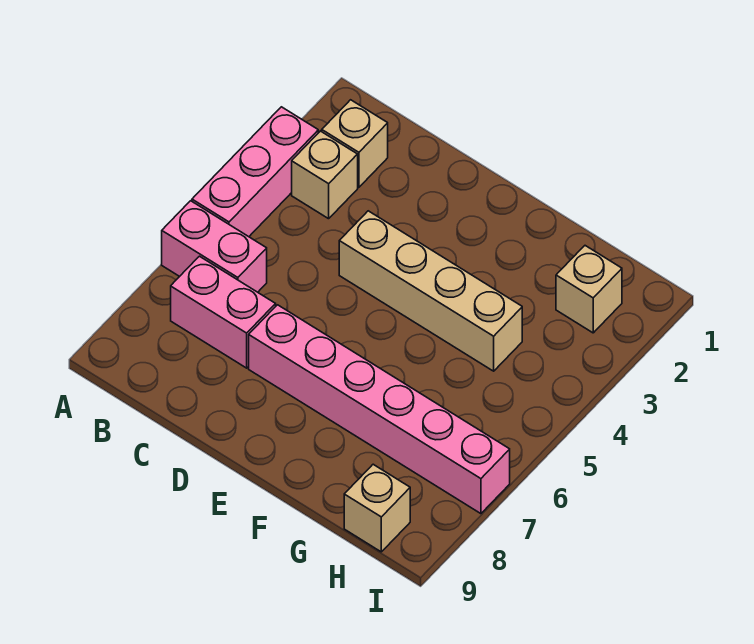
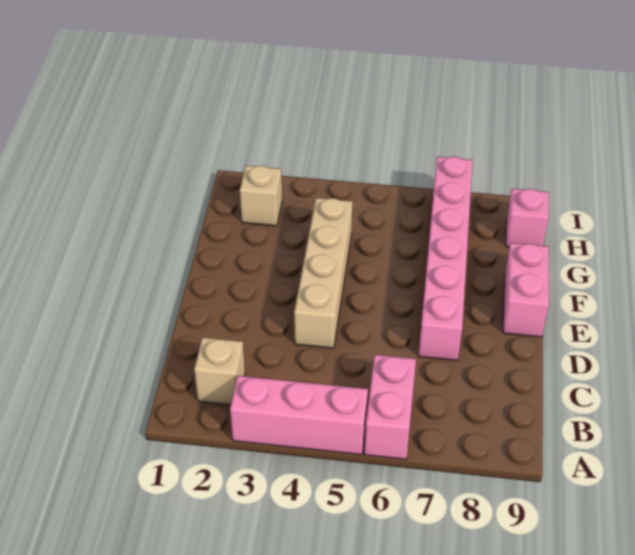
tan brick B3 level 1 -> none
pink brick B7:C7 level 1 -> pink brick E9:F9 level 1
tan brick H9 level 1 -> pink brick H9 level 1

